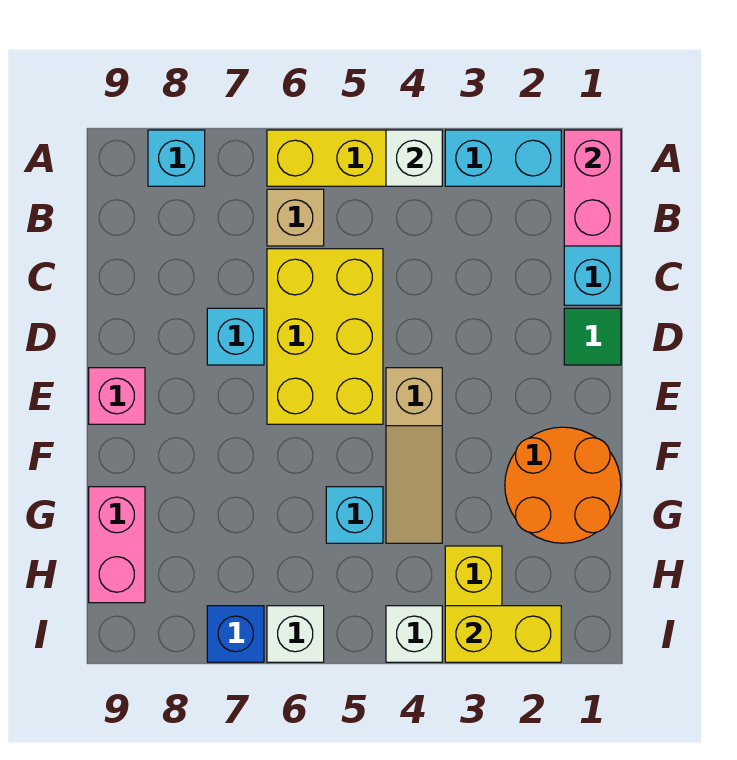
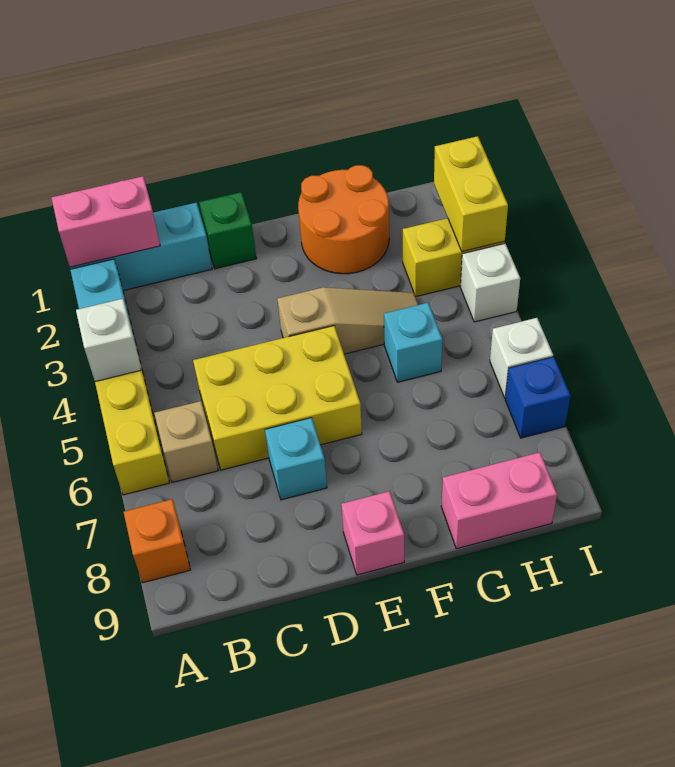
cyan brick A8 level 1 -> orange brick A8 level 1
green tile D1 level 1 -> green brick D1 level 1

